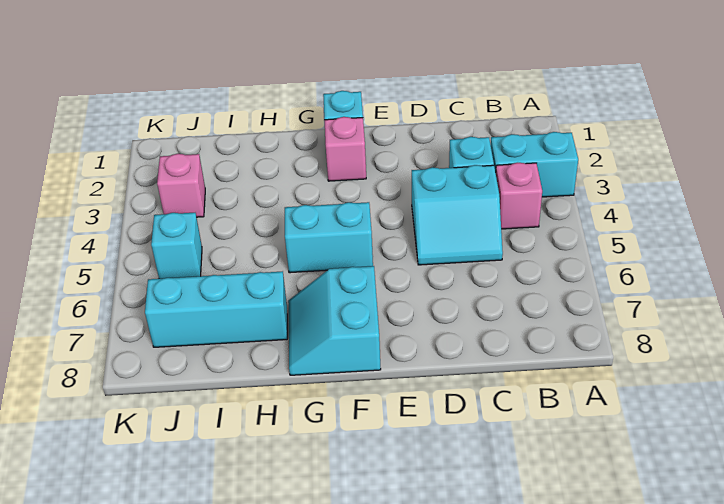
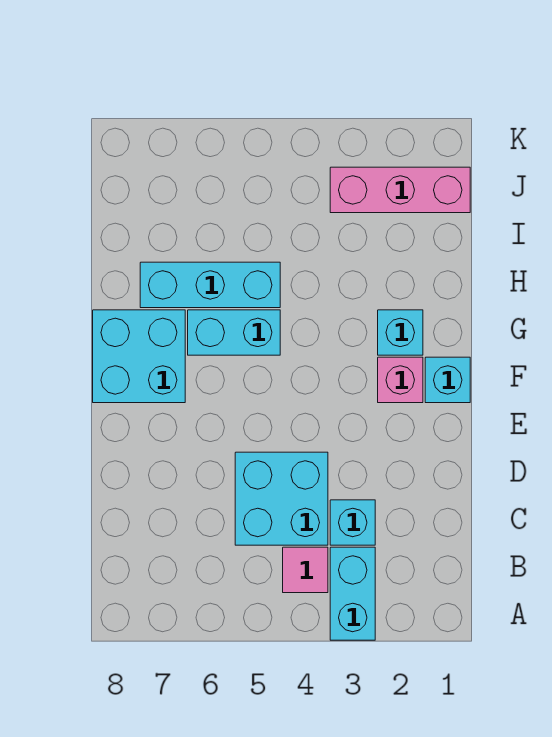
pink brick B4 level 1 -> pink tile B4 level 1
cyan slope C4:D5 level 1 top 4 -> cyan brick C4:D5 level 1
cyan brick F5:G5 level 1 -> cyan brick G5:G6 level 1
cyan slope F7:G8 level 1 top F -> cyan brick F7:G8 level 1
cyan brick H7:J7 level 1 -> cyan brick H5:H7 level 1
pink brick J3 level 1 -> pink brick J1:J3 level 1
cyan brick J5 level 1 -> cyan brick G2 level 1

